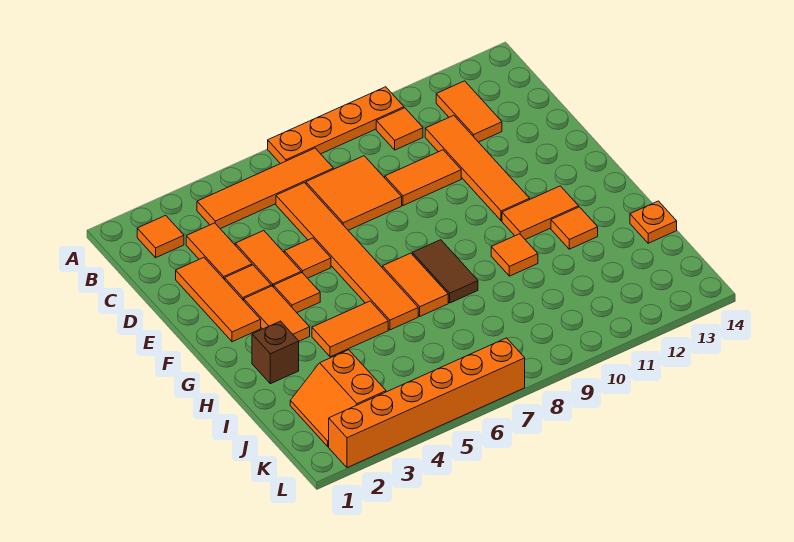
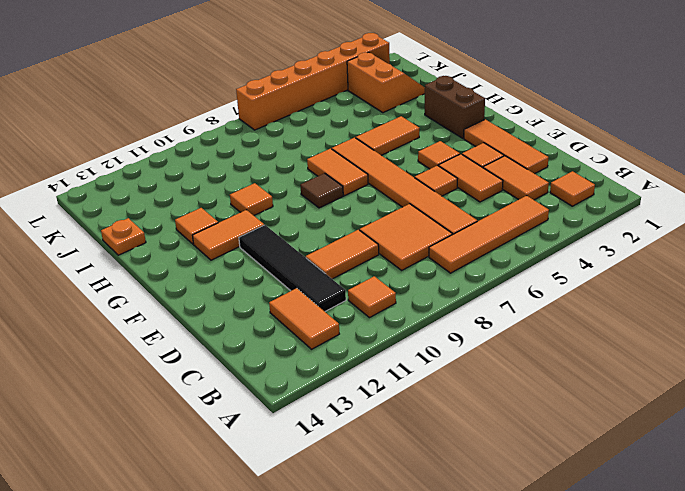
orange plate A7:A10 level 1 -> none
orange tile C11:F11 level 1 -> black tile C11:F11 level 1
orange tile F3:G3 level 1 -> none
brown tile G8:H8 level 1 -> brown tile G8 level 1
brown brick H2 level 1 -> brown brick G2:H2 level 1

